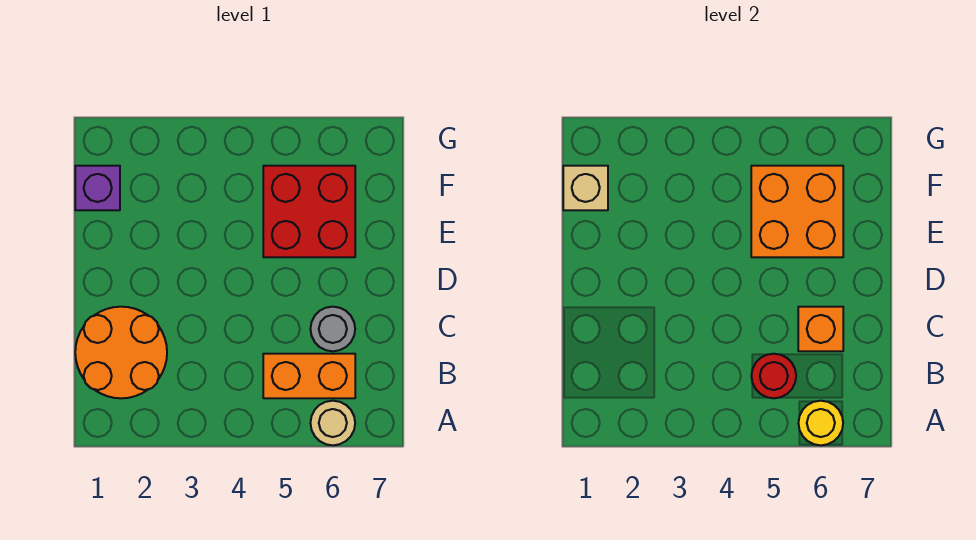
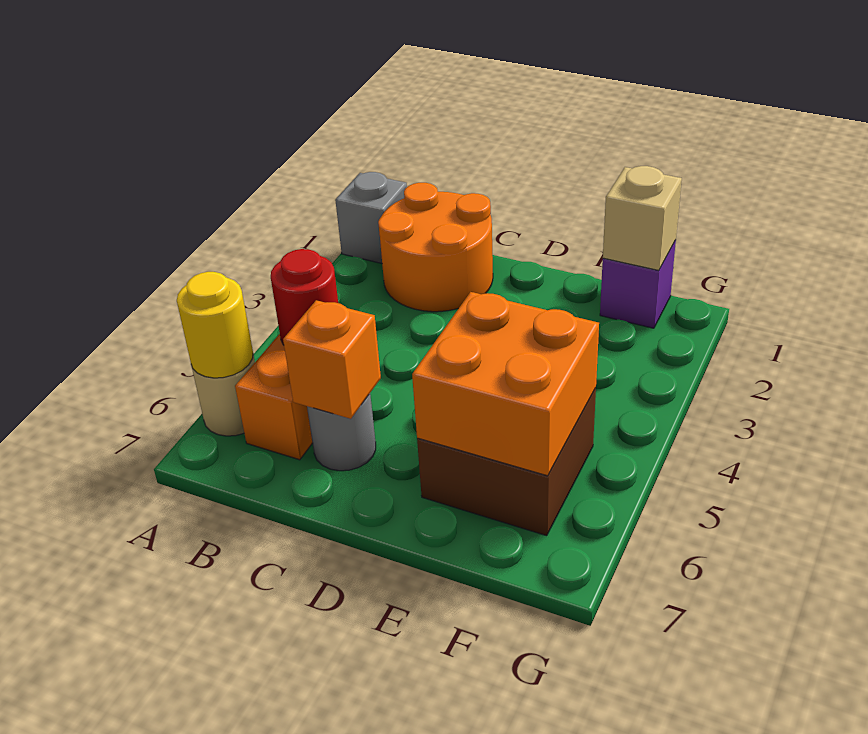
none -> grey brick A1 level 1
red brick E5:F6 level 1 -> brown brick E5:F6 level 1

